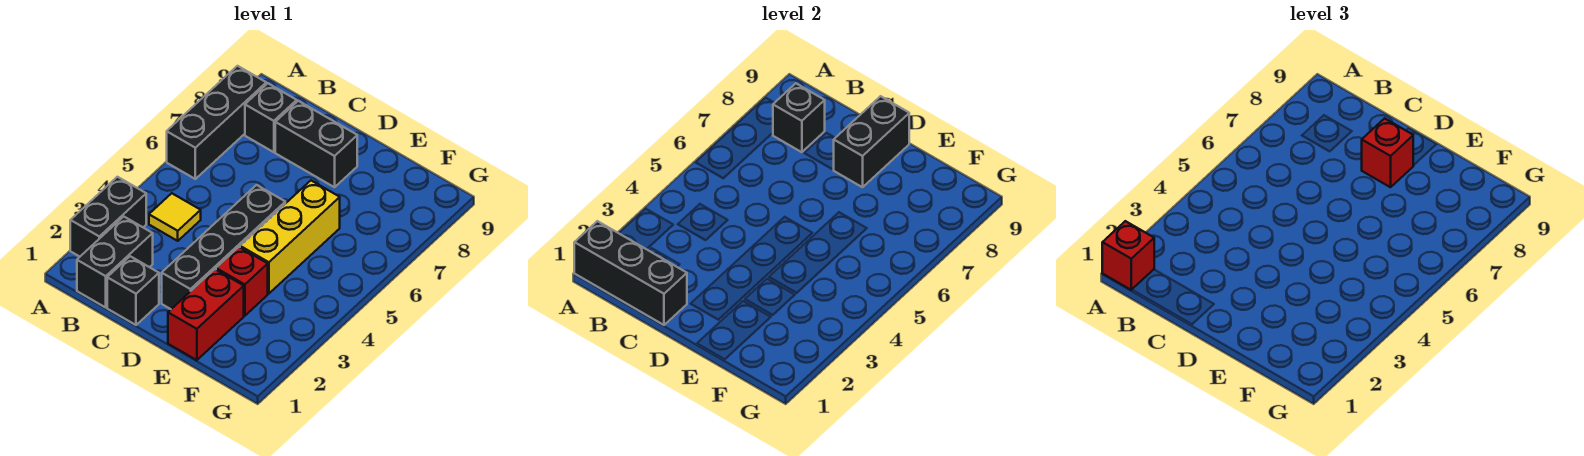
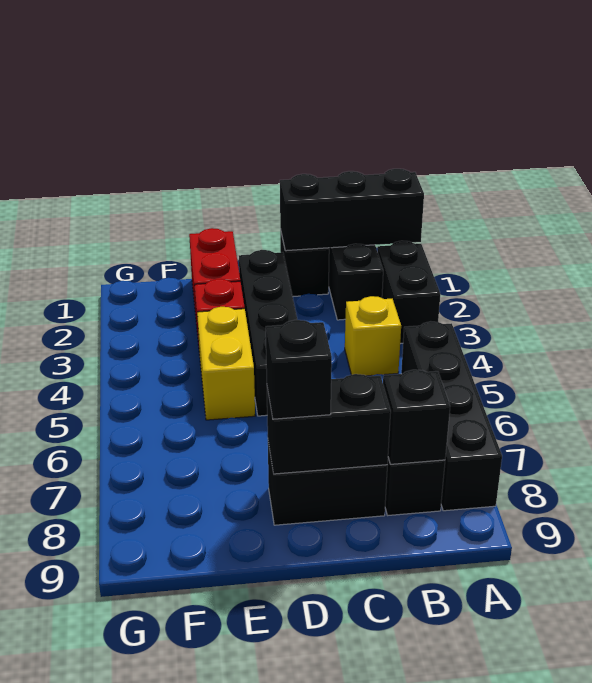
red brick A1 level 3 -> none
black brick A6:A8 level 1 -> black brick A5:A8 level 1
yellow tile B4 level 1 -> yellow brick B4 level 1
black brick D8:D9 level 2 -> black brick C8:D8 level 2
red brick D8 level 3 -> black brick D8 level 3
yellow brick E4:E6 level 1 -> yellow brick E4:E5 level 1

